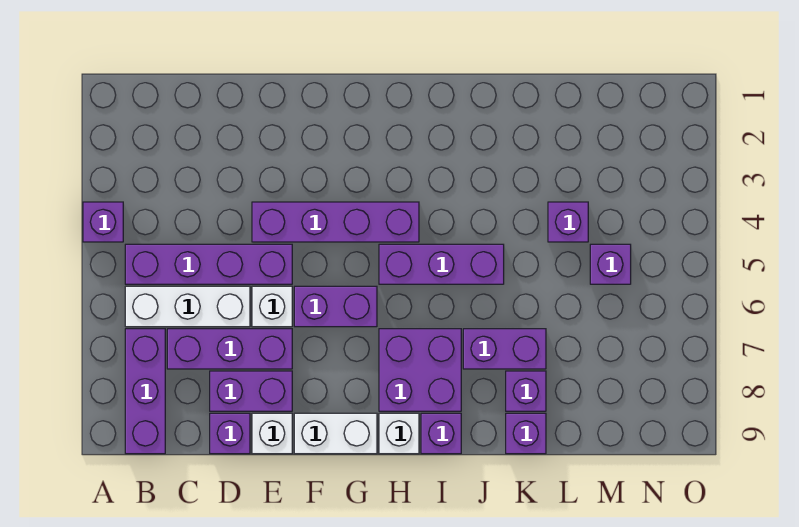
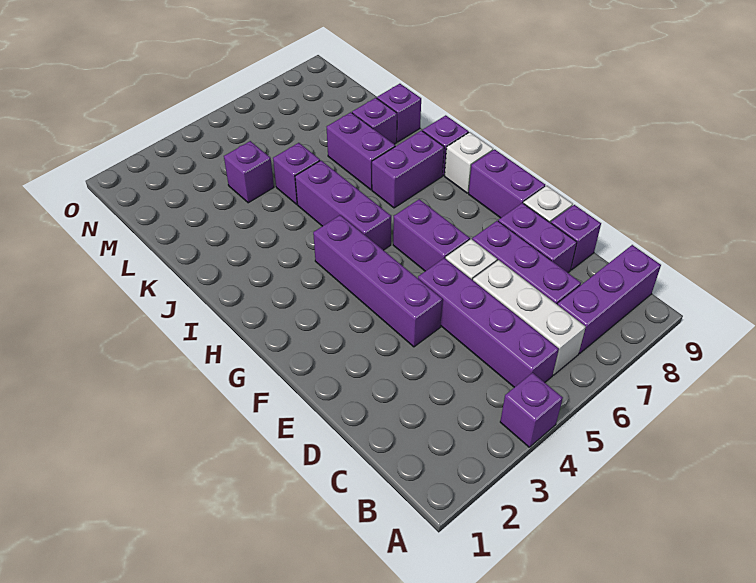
white brick F9:G9 level 1 -> purple brick F9:G9 level 1
purple brick H7:I8 level 1 -> purple brick I7:I8 level 1
purple brick M5 level 1 -> purple brick K5 level 1

